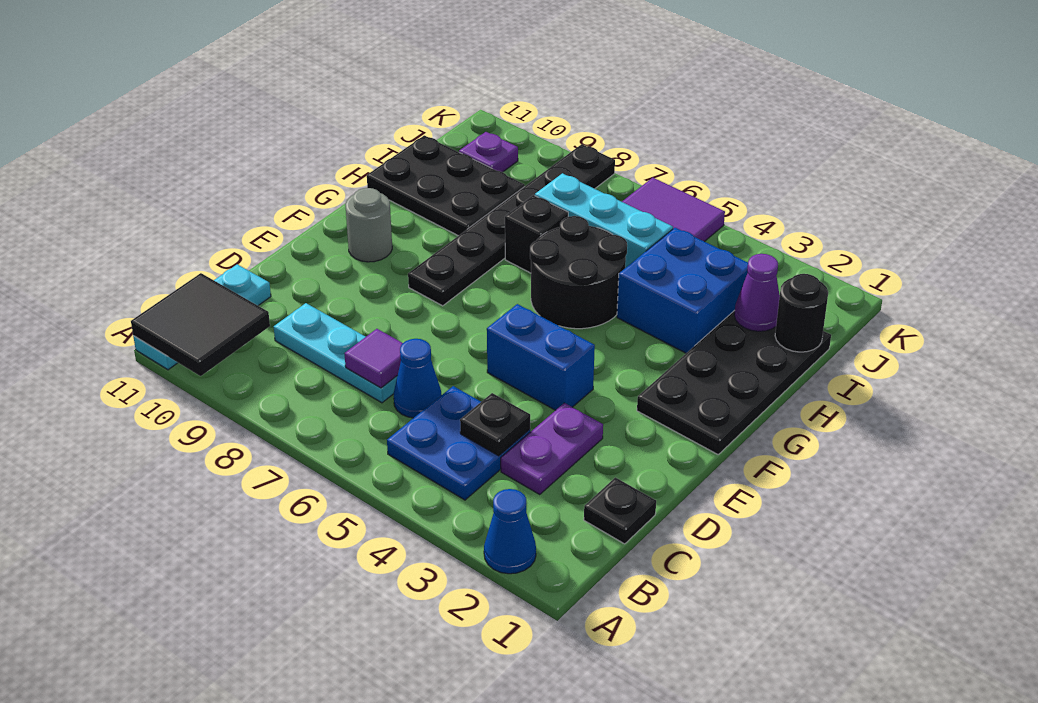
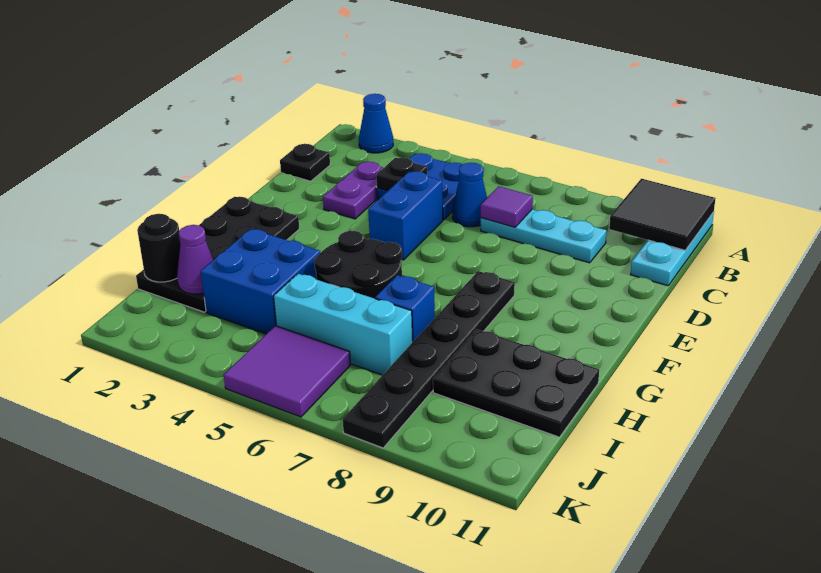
blue brick E4:E5 level 1 -> blue brick D5:E5 level 1
grey round brick F10 level 1 -> none
black brick H7 level 1 -> blue brick H7 level 1
purple plate J10 level 1 -> none

